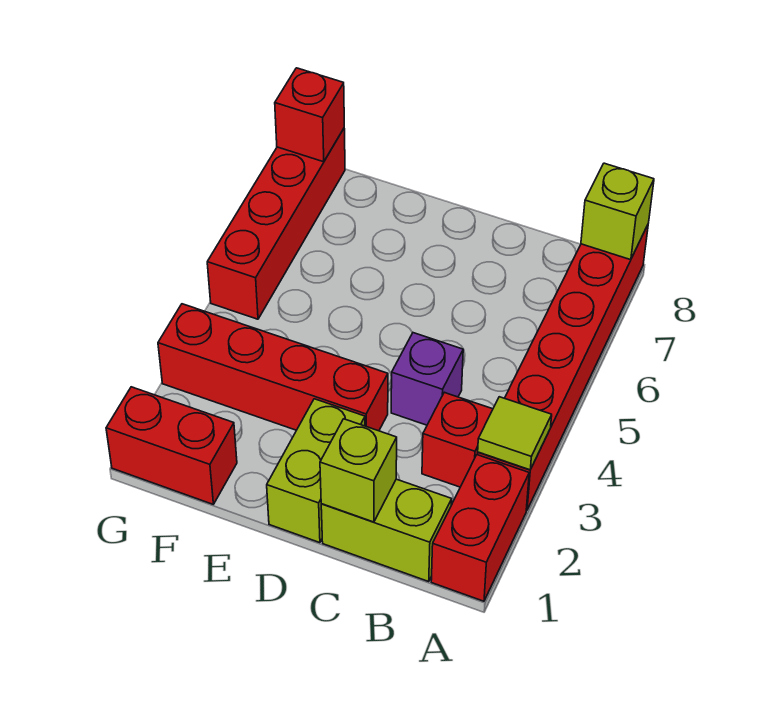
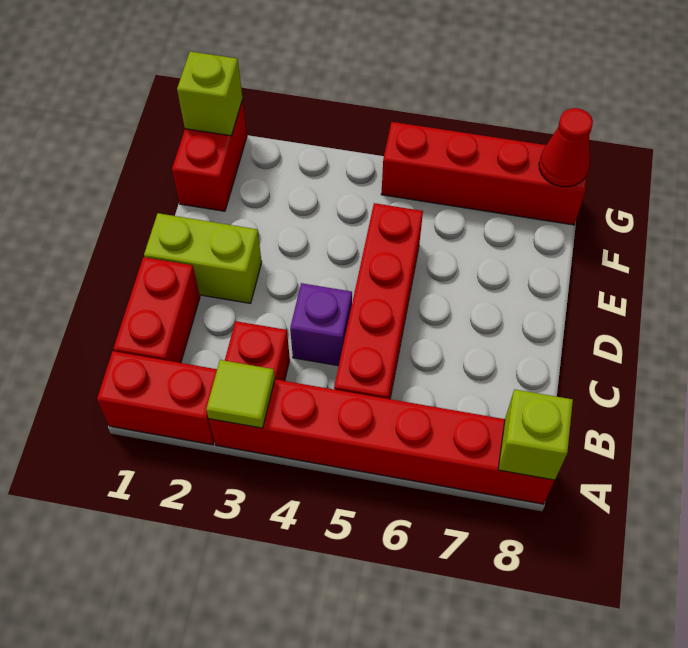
lime brick B1:C1 level 1 -> red brick B1:C1 level 1
lime brick C1 level 2 -> lime brick G1 level 2
red brick D3:G3 level 1 -> red brick B5:E5 level 1
red brick G8 level 2 -> red cone G8 level 2

